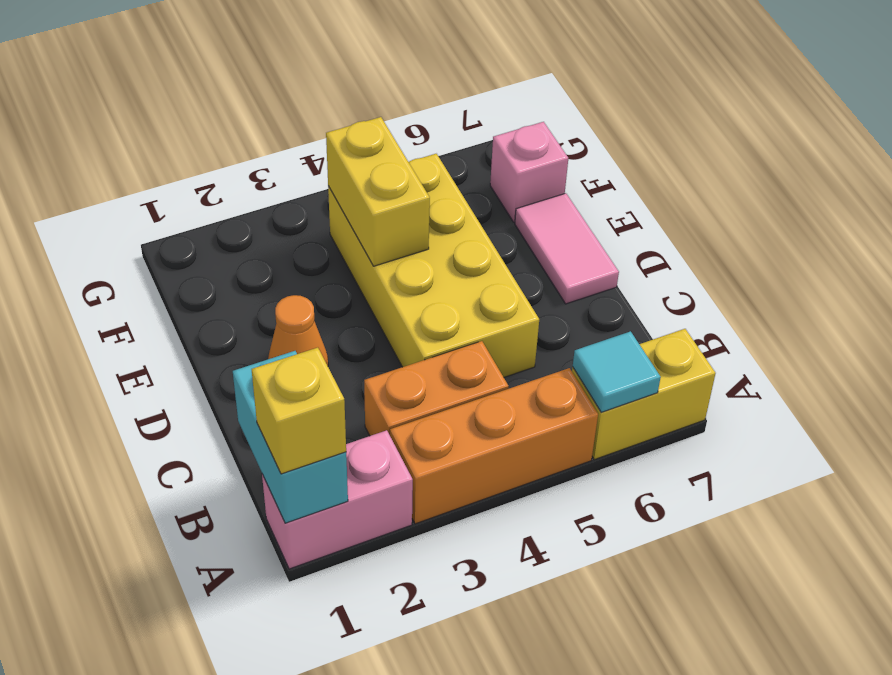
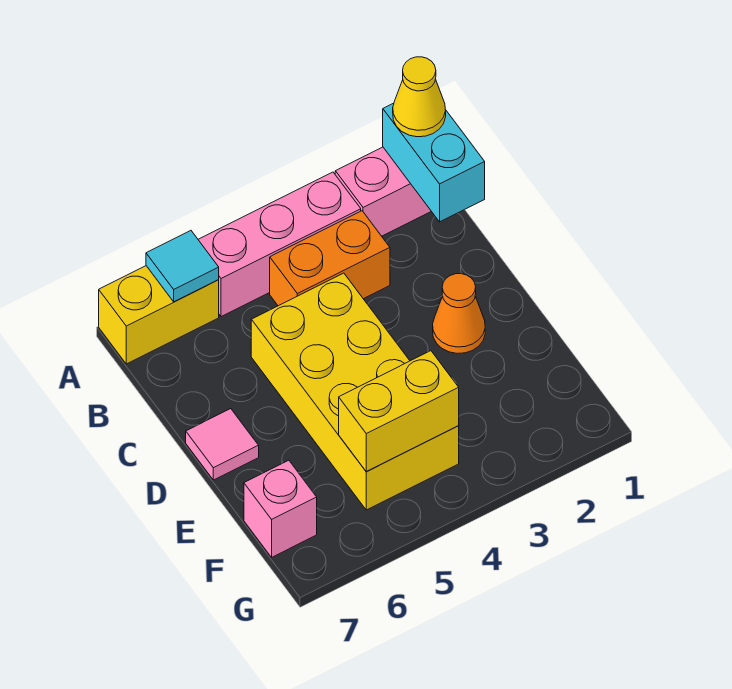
yellow brick A1 level 3 -> yellow cone A1 level 3
orange brick A3:A5 level 1 -> pink brick A3:A5 level 1
pink tile D7:E7 level 1 -> pink tile D7 level 1
yellow brick E4:F4 level 2 -> yellow brick F4:F5 level 2

